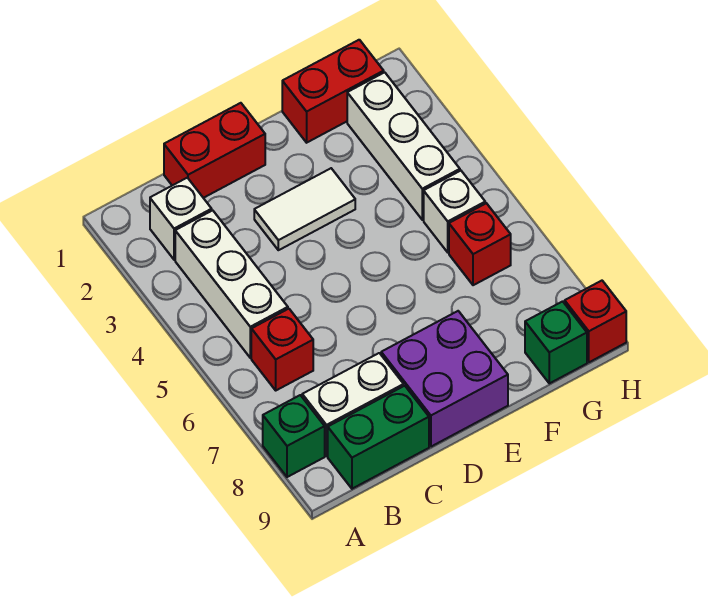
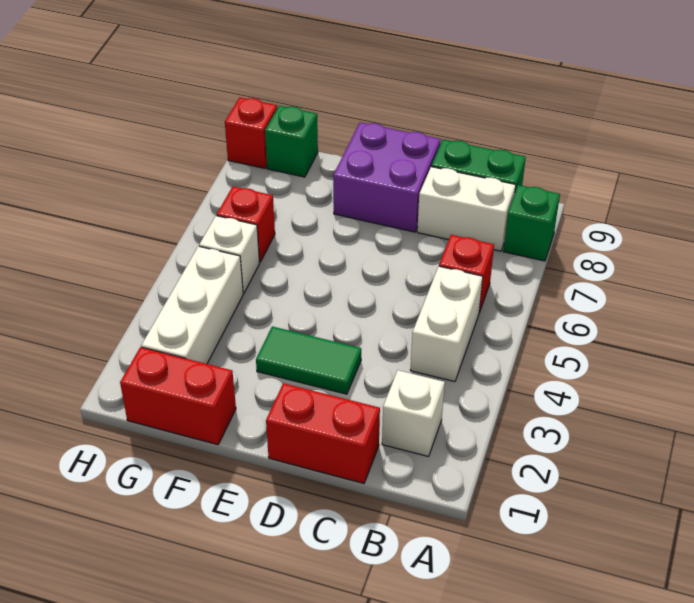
white brick B3:B5 level 1 -> white brick B4:B5 level 1
white tile D3:E3 level 1 -> green tile D3:E3 level 1

